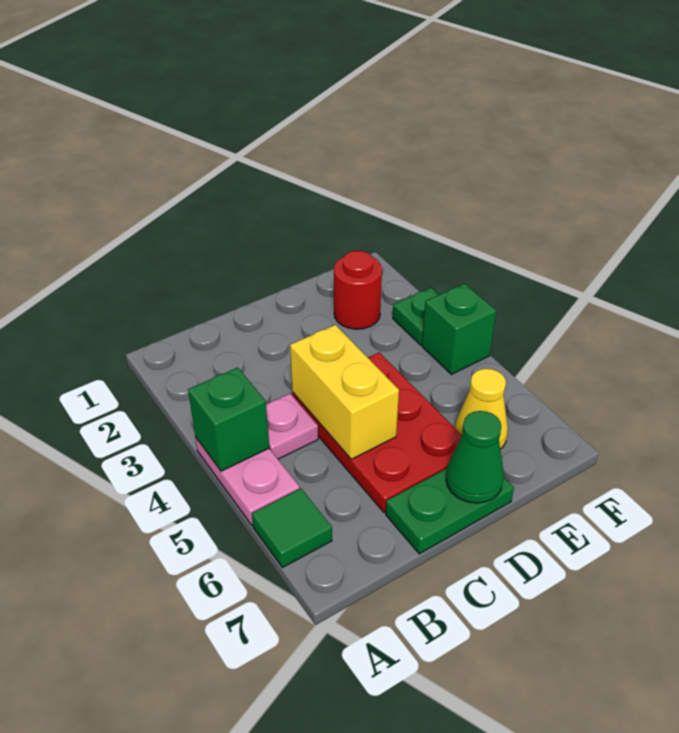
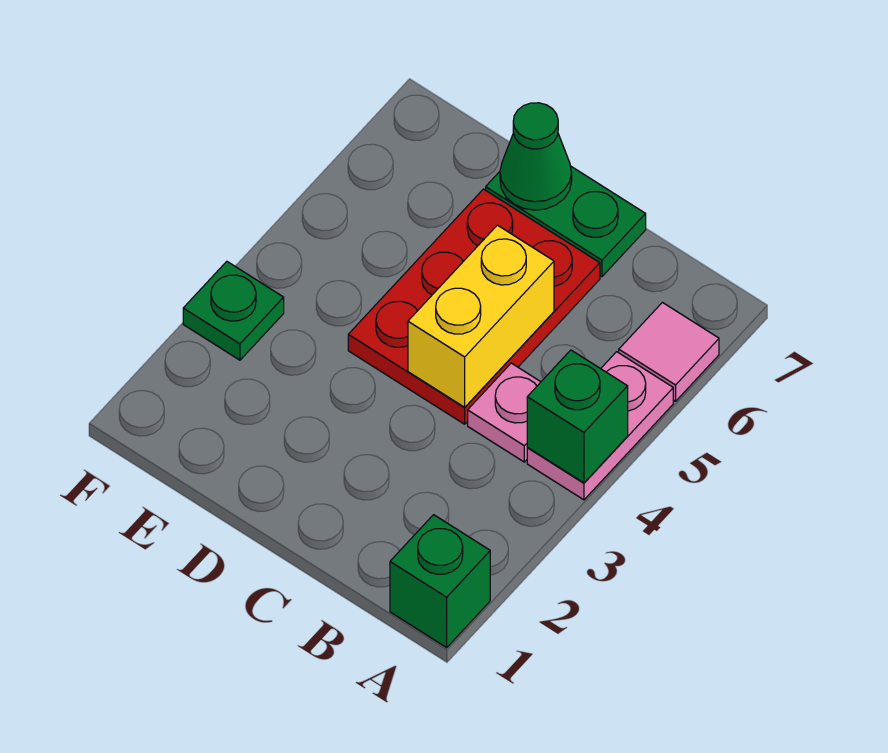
green tile A6 level 1 -> pink tile A6 level 1
red round brick E2 level 1 -> none
yellow cone E6 level 1 -> none
green brick F4 level 1 -> green brick A1 level 1

